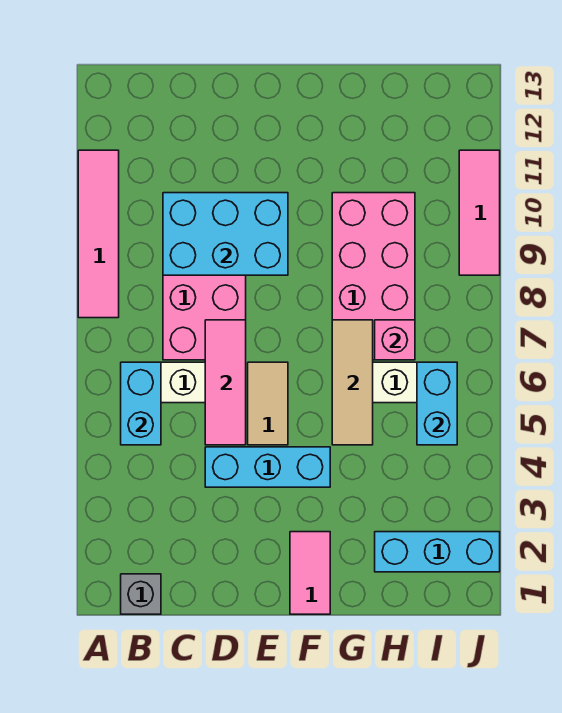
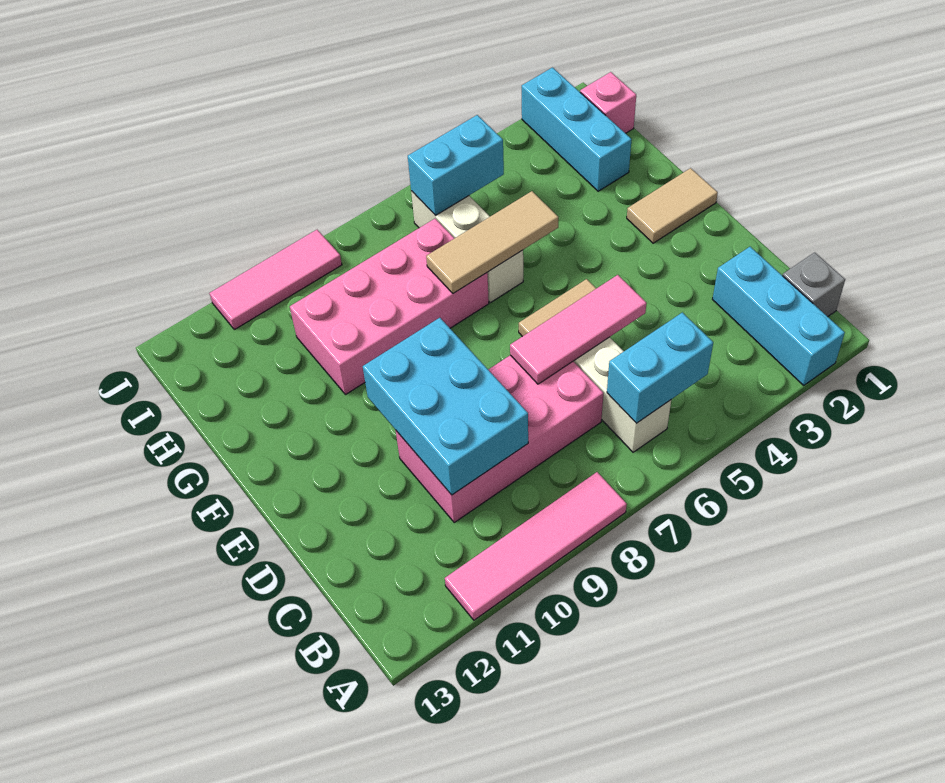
cyan brick D4:F4 level 1 -> cyan brick A2:C2 level 1
pink tile F1:F2 level 1 -> tan tile F1:F2 level 1
pink brick H7 level 2 -> pink brick I1 level 1

